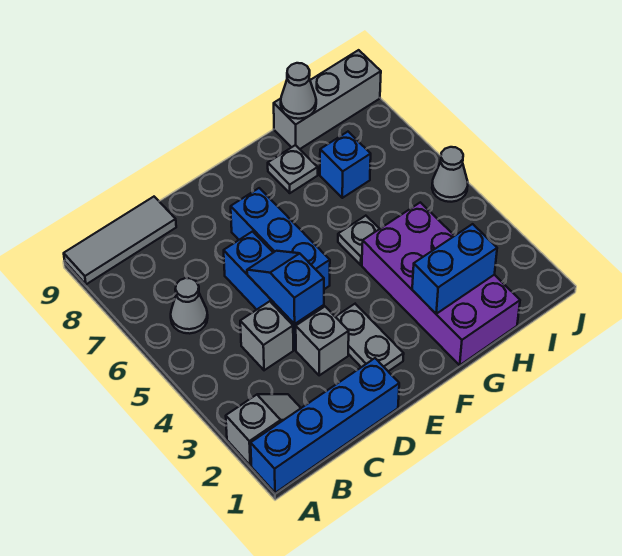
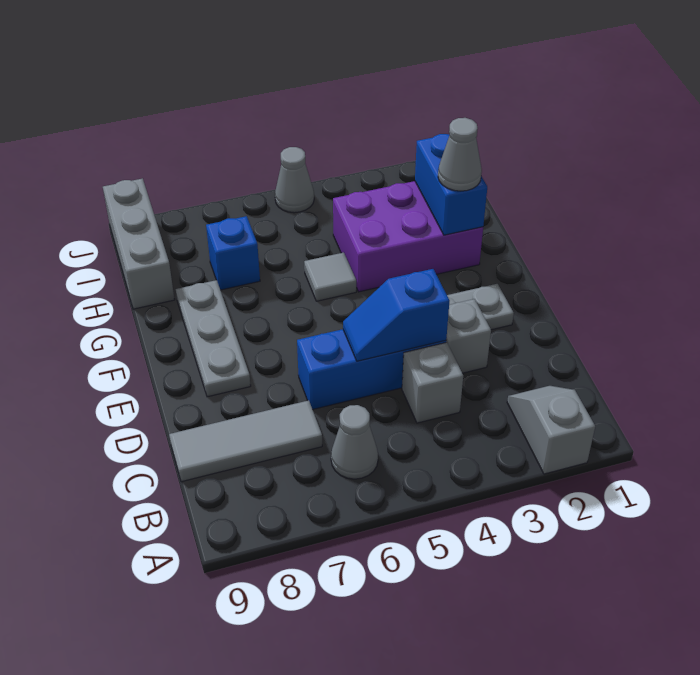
blue brick A1:D1 level 1 -> none
grey tile A9:C9 level 1 -> grey tile C7:C9 level 1
blue brick E5:E7 level 1 -> none
purple brick G1:H4 level 1 -> purple brick G2:H4 level 1
grey plate G5 level 1 -> grey tile G5 level 1
grey plate G8 level 1 -> grey plate E8:G8 level 1
grey cone H9 level 2 -> grey cone G2 level 3

